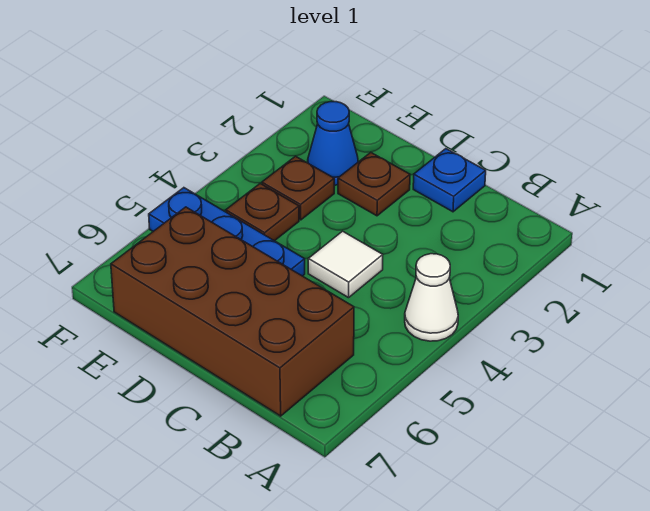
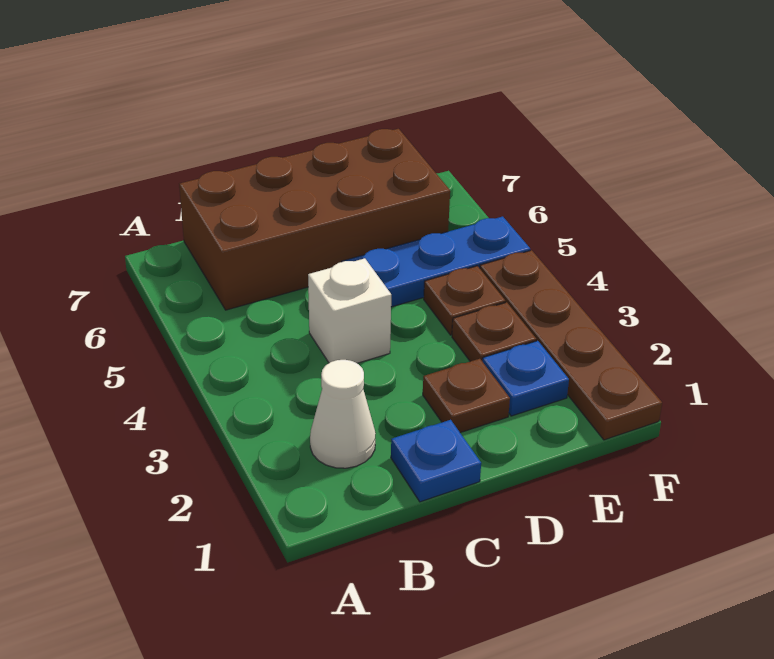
white cone A4 level 1 -> white cone B2 level 1
white tile C4 level 1 -> white brick C4 level 1
blue cone E2 level 1 -> blue plate E2 level 1
none -> brown plate F1:F4 level 1

